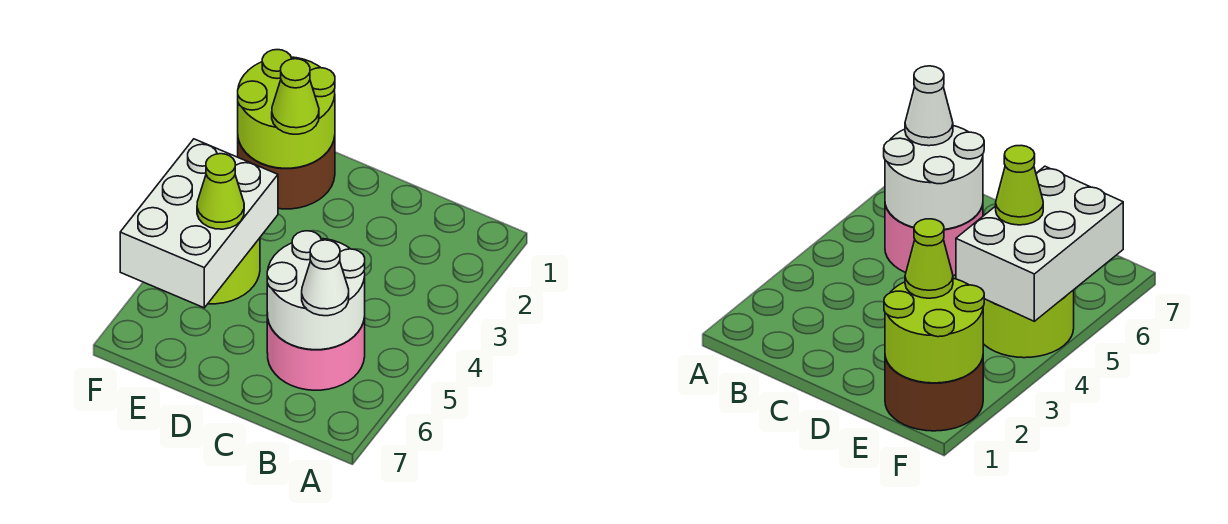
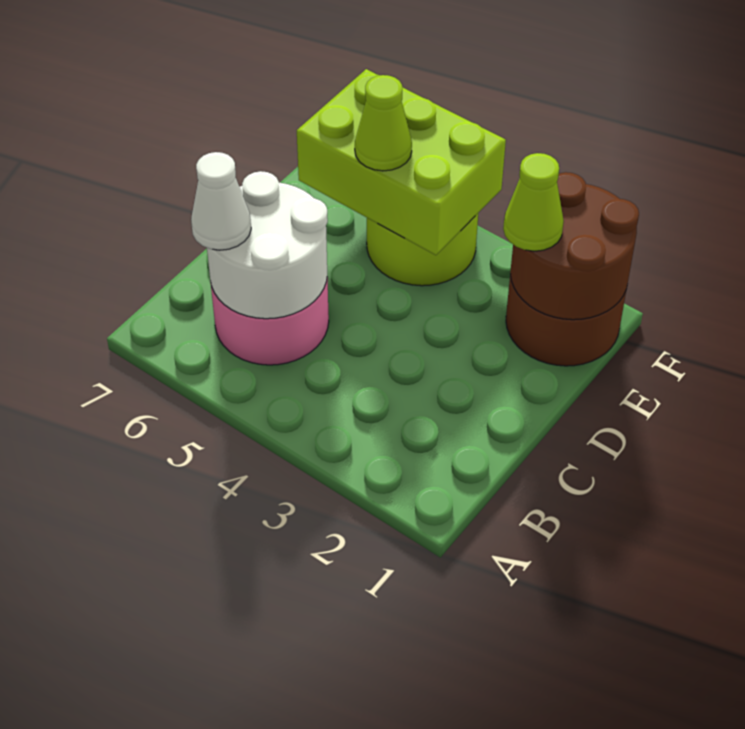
lime round brick E1:F2 level 2 -> brown round brick E1:F2 level 2
white brick E4:F6 level 2 -> lime brick E4:F6 level 2

